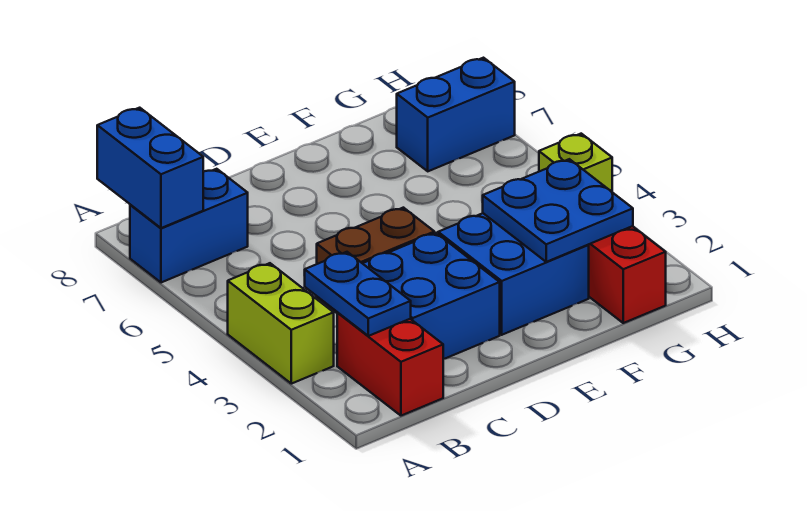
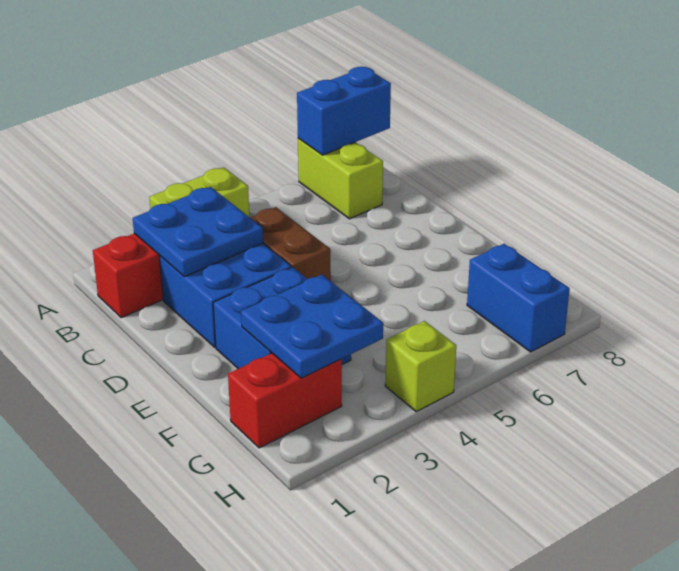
blue brick A7:B7 level 1 -> lime brick A7:B7 level 1
blue plate B2:B3 level 2 -> blue plate B2:C3 level 2

